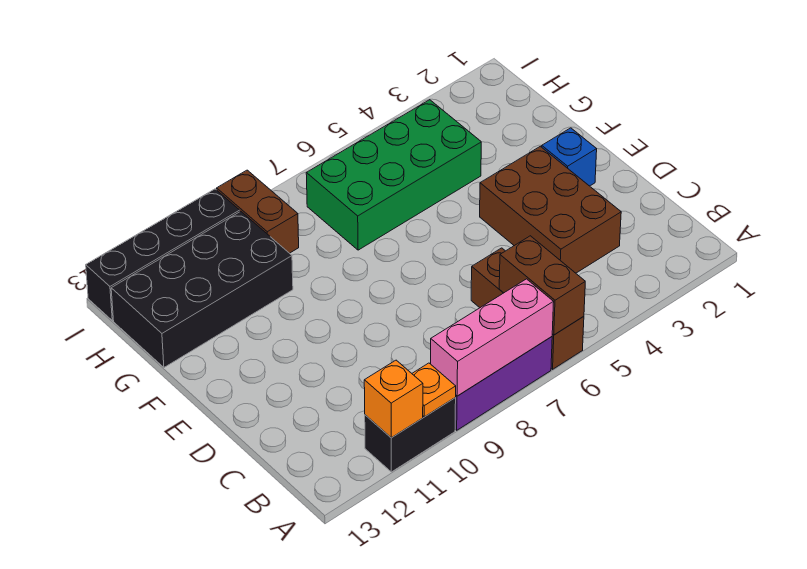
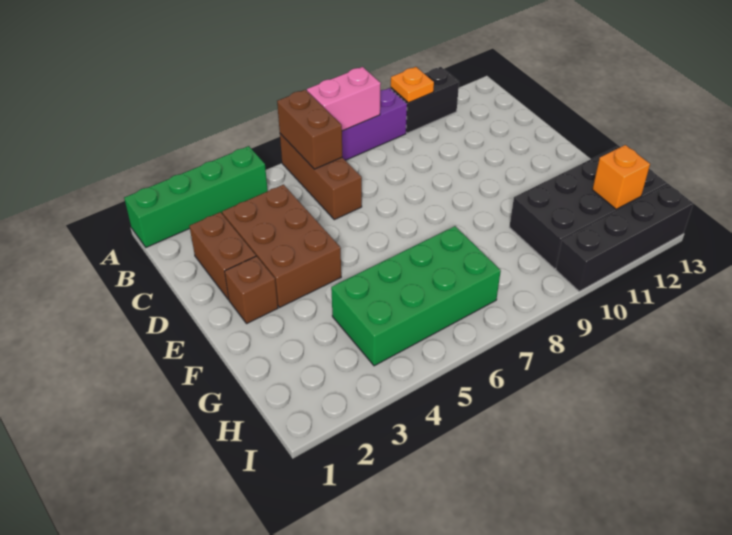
none -> green brick A1:A4 level 1
pink brick A7:A9 level 2 -> pink brick A7:A8 level 2
orange brick A11 level 2 -> orange brick H12 level 2
blue brick E2 level 1 -> brown brick E2 level 1
brown brick H9:I9 level 1 -> brown brick C2:D2 level 1

